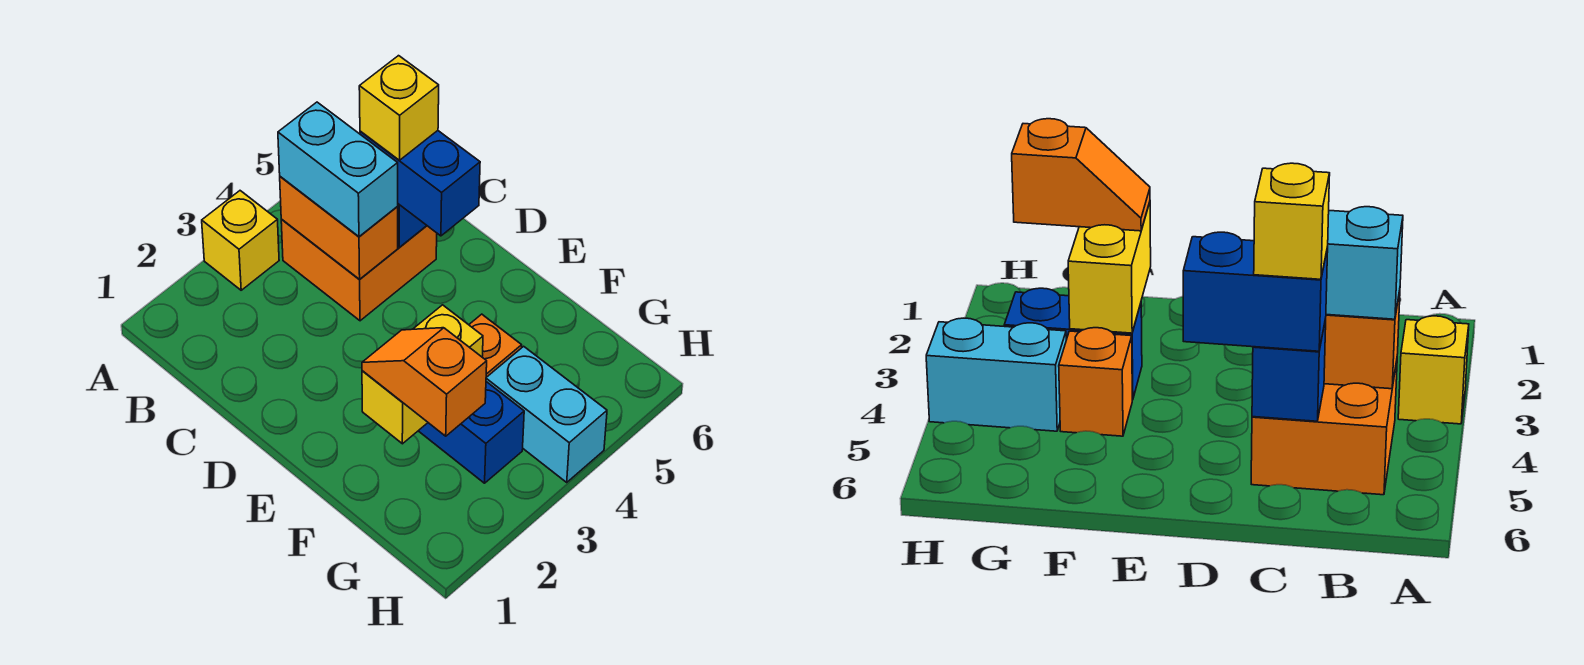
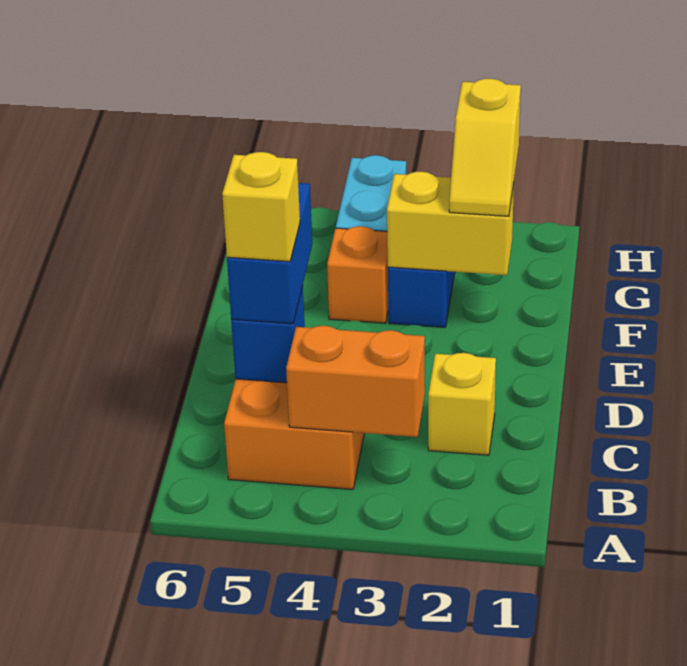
yellow brick A3 level 1 -> yellow brick C2 level 1
orange brick B4:C4 level 2 -> orange brick B3:B4 level 2
cyan brick B4:C4 level 3 -> none
orange slope F2:G2 level 3 top G -> yellow slope F2:G2 level 3 top G

